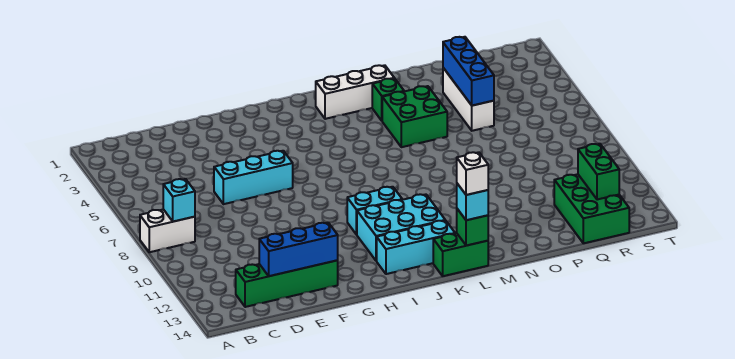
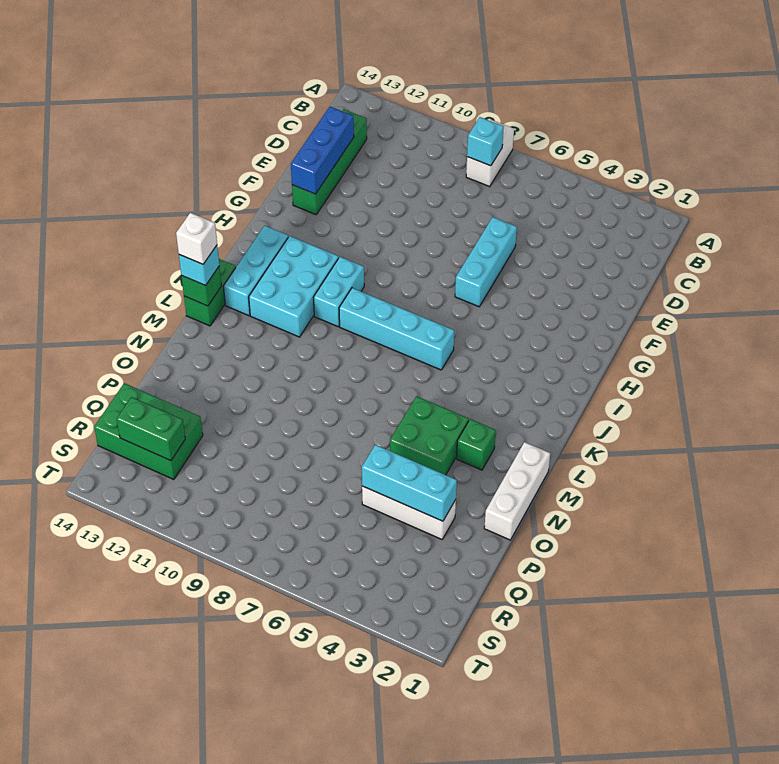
none -> cyan brick J6:J9 level 1
white brick K2:M2 level 1 -> white brick M1:O1 level 1
blue brick P3:P5 level 2 -> cyan brick P3:P5 level 2

